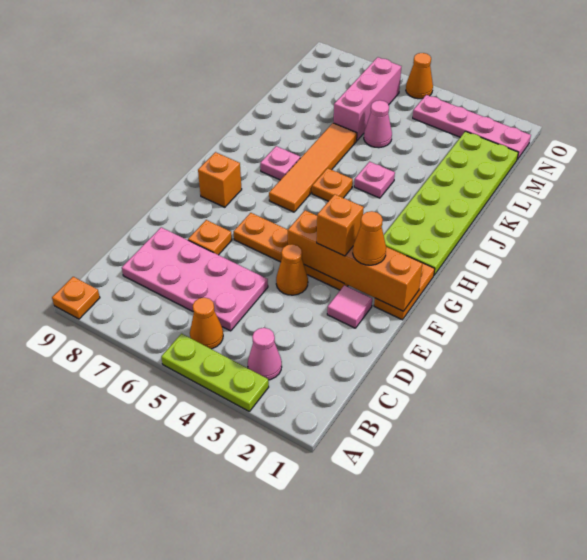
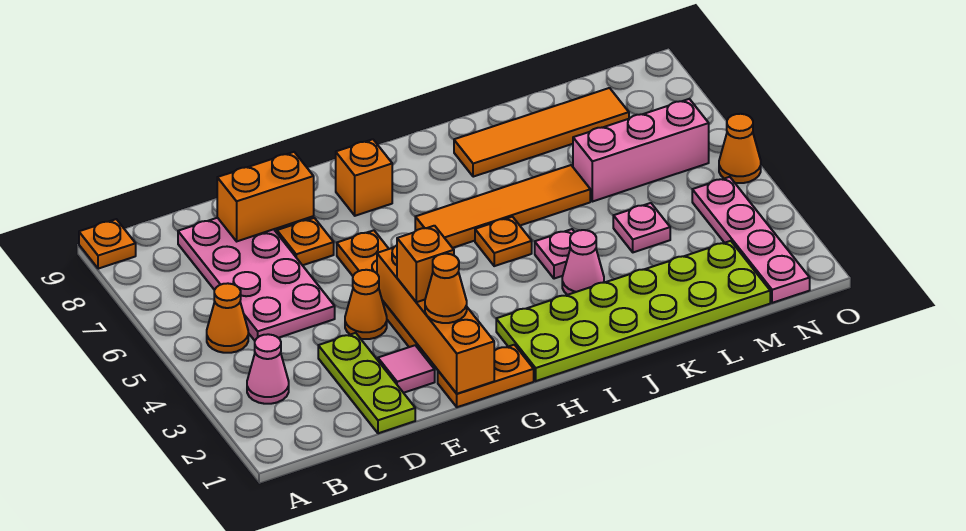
lime plate A3:A5 level 1 -> lime plate D1:D3 level 1
none -> orange brick D8:E8 level 2
pink plate I7 level 1 -> pink plate L4 level 1
none -> orange tile J8:M8 level 1
pink cone L5 level 1 -> pink cone J3 level 1

